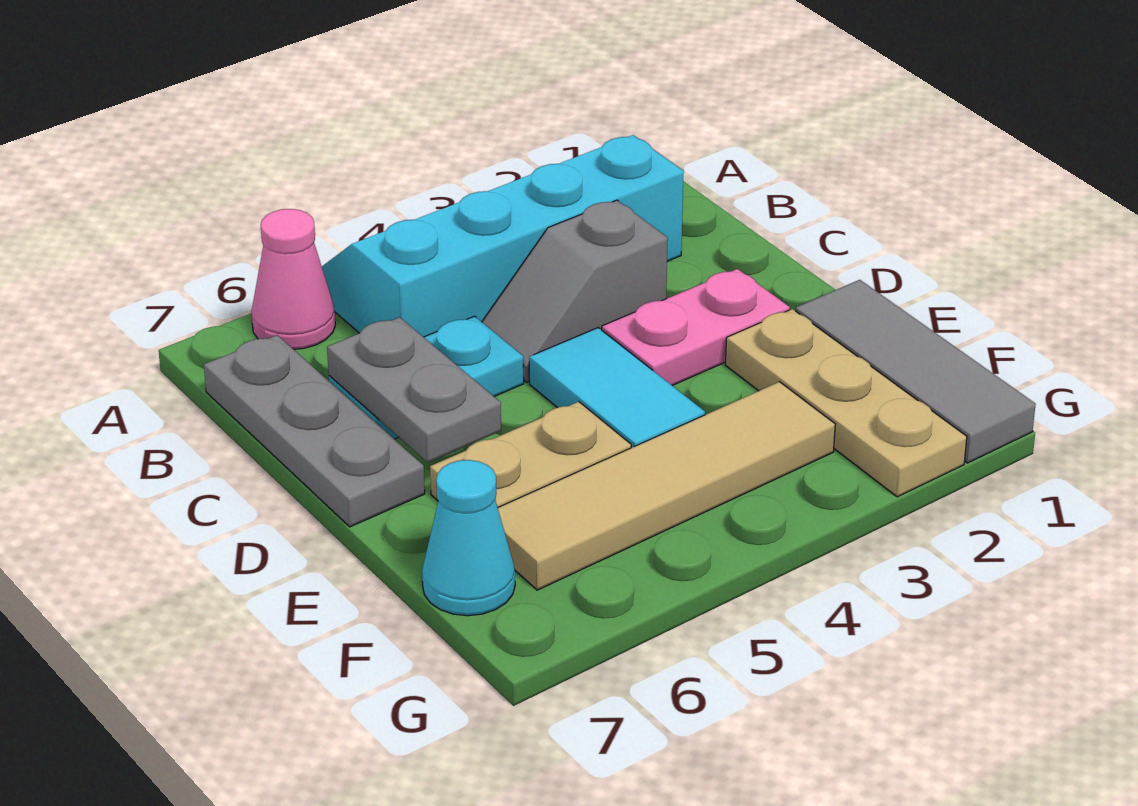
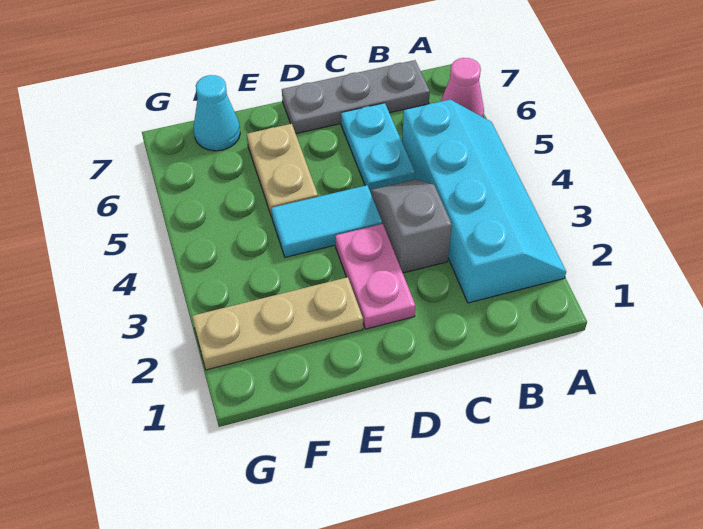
grey plate C6:D6 level 2 -> none
grey tile E1:G1 level 1 -> none
tan tile F3:F6 level 1 -> none

